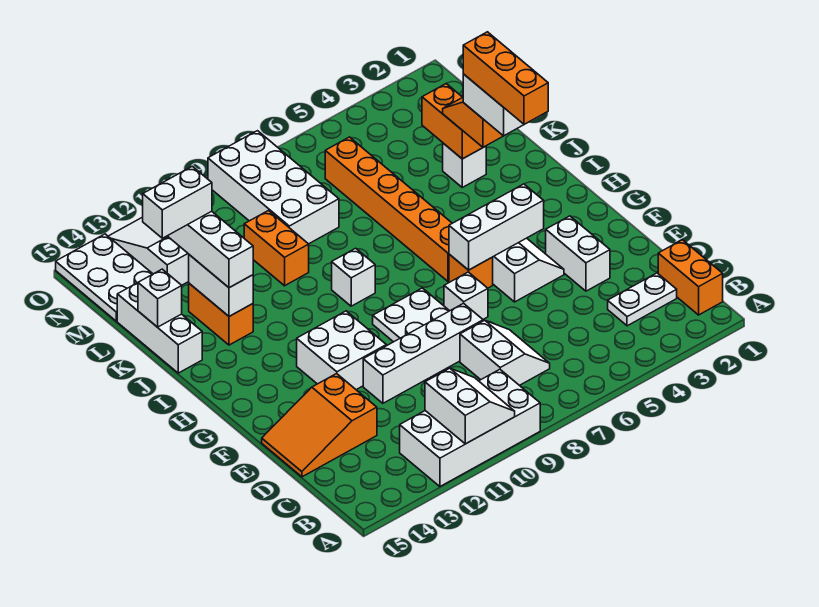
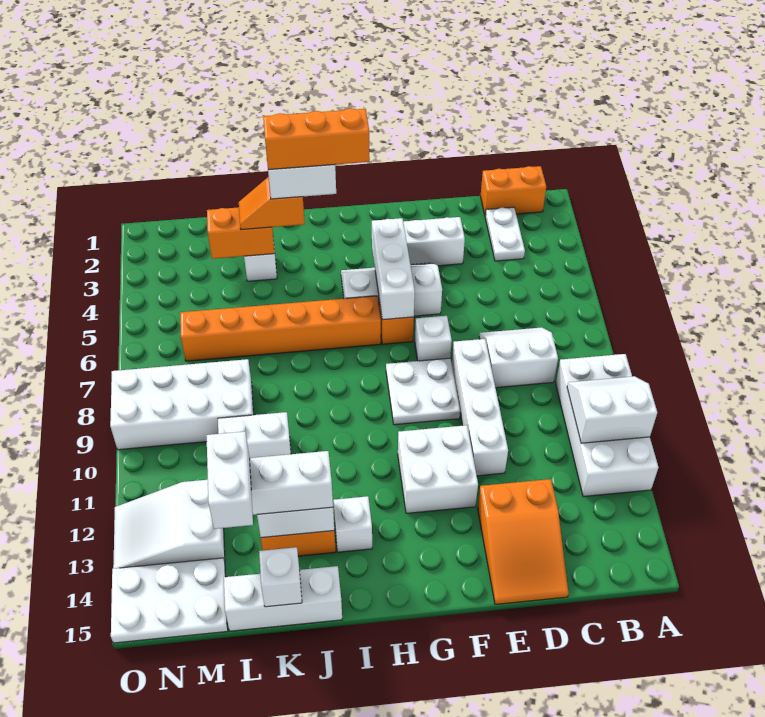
white brick I9 level 1 -> white brick I13 level 1
orange brick K10:L10 level 1 -> white brick K10:L10 level 1

